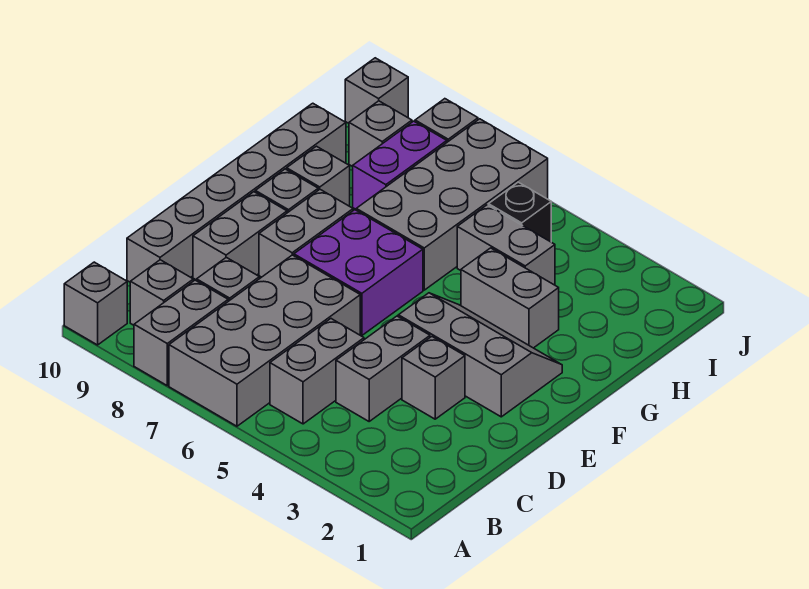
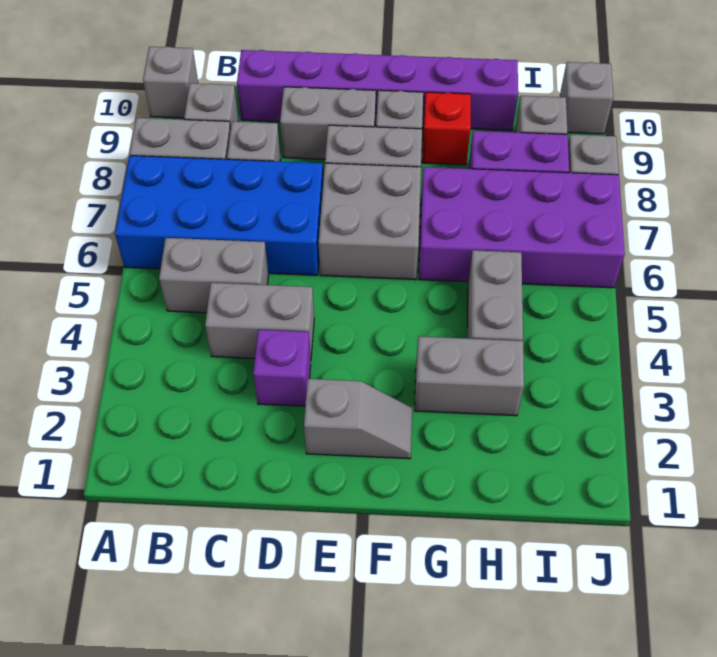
grey brick A6:D7 level 1 -> blue brick A6:D7 level 1
grey brick C10:H10 level 1 -> purple brick C10:H10 level 1
grey brick D3 level 1 -> purple brick D3 level 1
grey slope E2:F4 level 1 top E -> grey slope E2:F2 level 1 top E
purple brick E6:F7 level 1 -> grey brick E6:F7 level 1
grey brick G3:G4 level 1 -> grey brick G3:H3 level 1
grey brick G6:J7 level 1 -> purple brick G6:J7 level 1
grey brick G9 level 1 -> red brick G9 level 1
black brick I5 level 1 -> none

